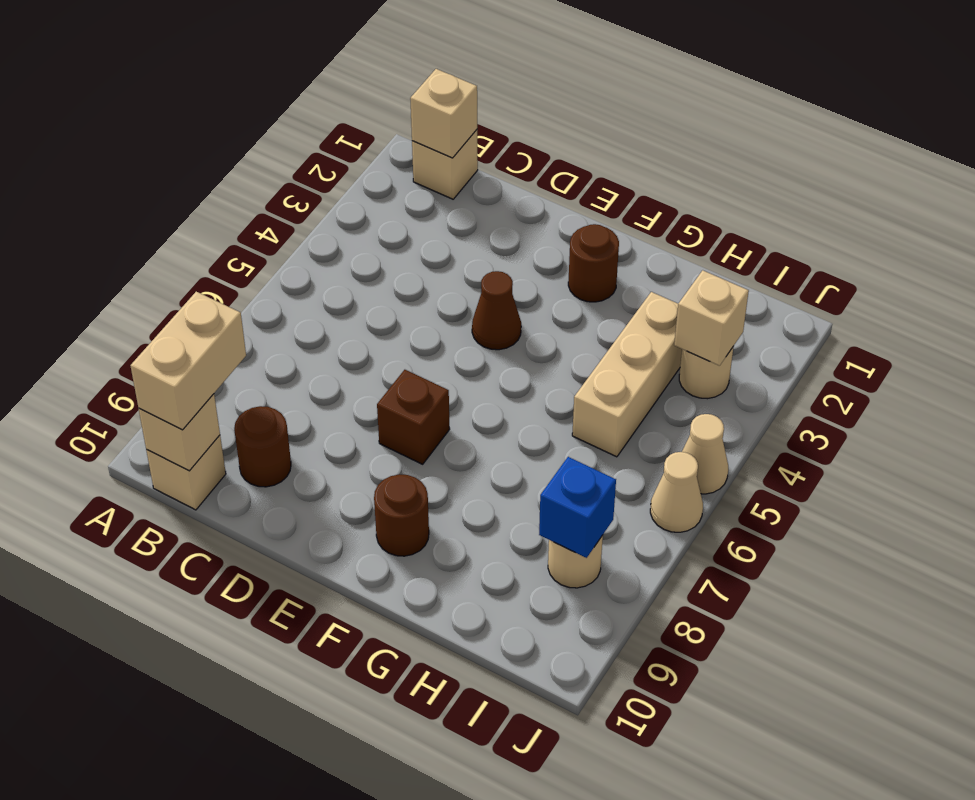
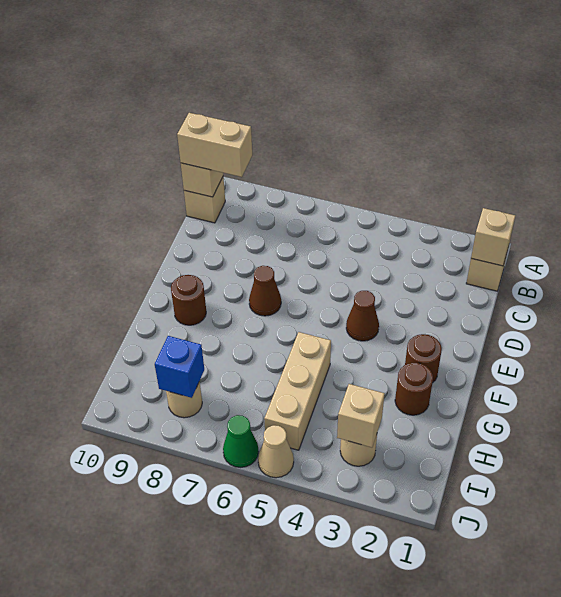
brown round brick C9 level 1 -> brown round brick G2 level 1
brown brick E7 level 1 -> brown cone E7 level 1
tan brick H3:H5 level 1 -> tan brick G5:I5 level 1
tan cone J6 level 1 -> green cone J6 level 1

